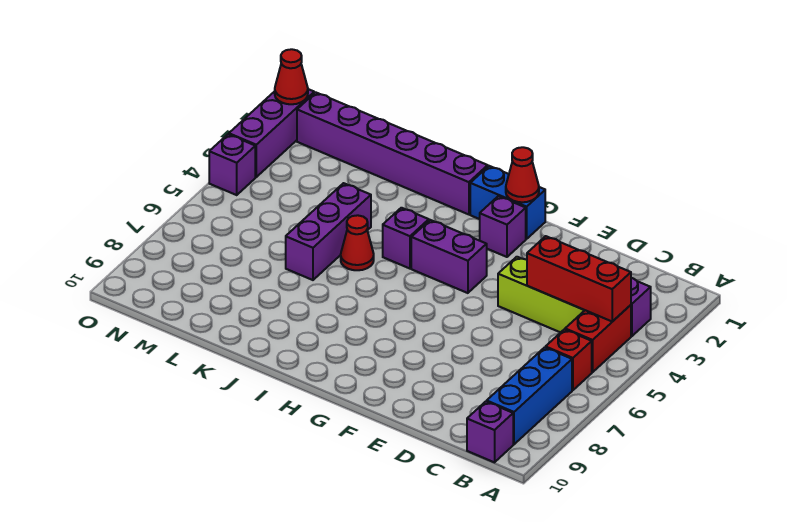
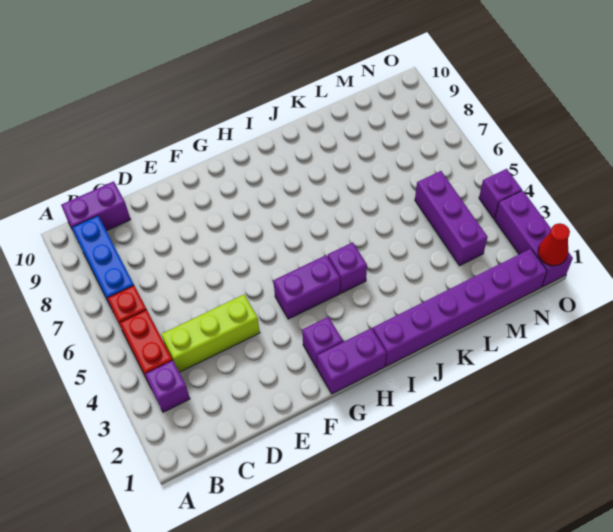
red brick B4:D4 level 2 -> none
purple brick B10 level 1 -> purple brick B10:C10 level 1
blue brick G1:H1 level 1 -> purple brick G1:H1 level 1
red cone G1 level 2 -> none
red cone J5 level 1 -> none
purple brick K4:K6 level 1 -> purple brick M3:M5 level 1

